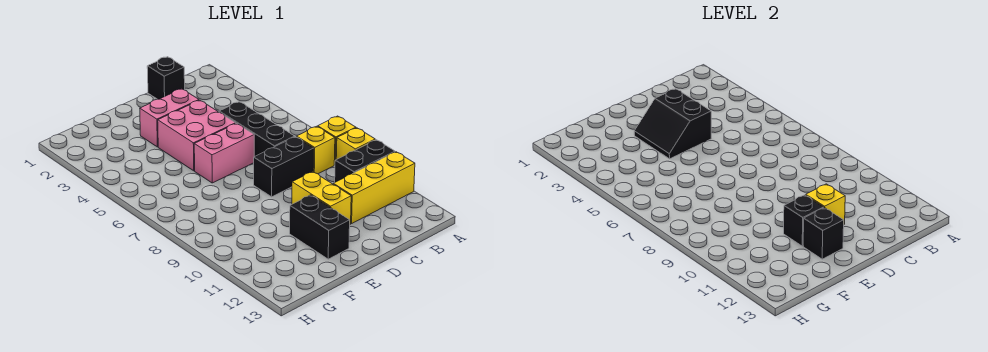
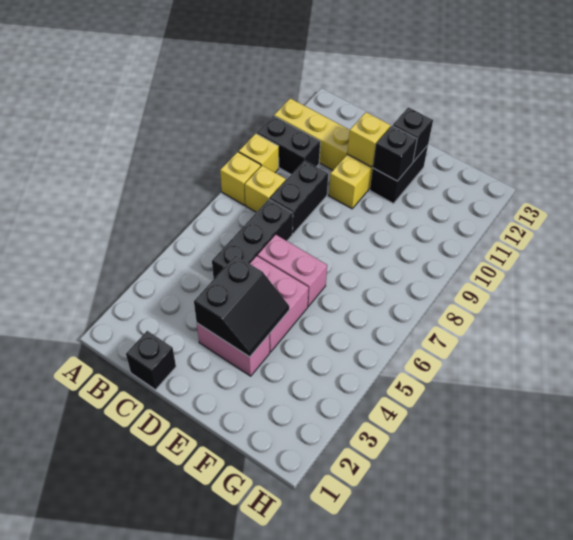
black brick C8:D8 level 1 -> black brick C8:C9 level 1

